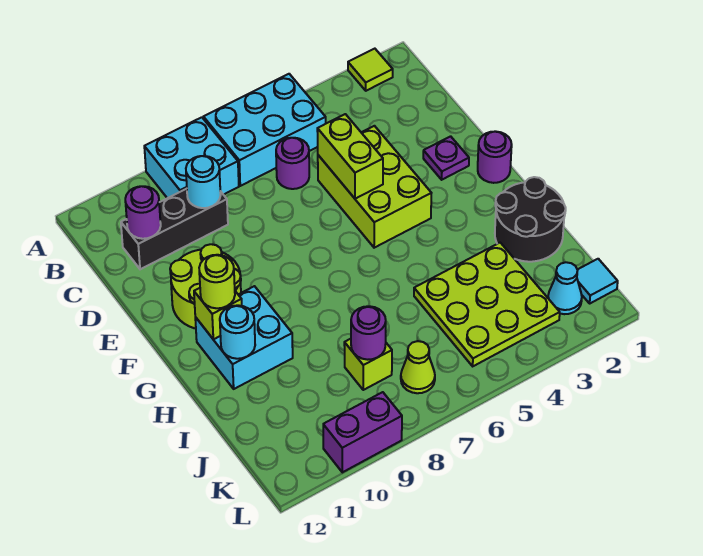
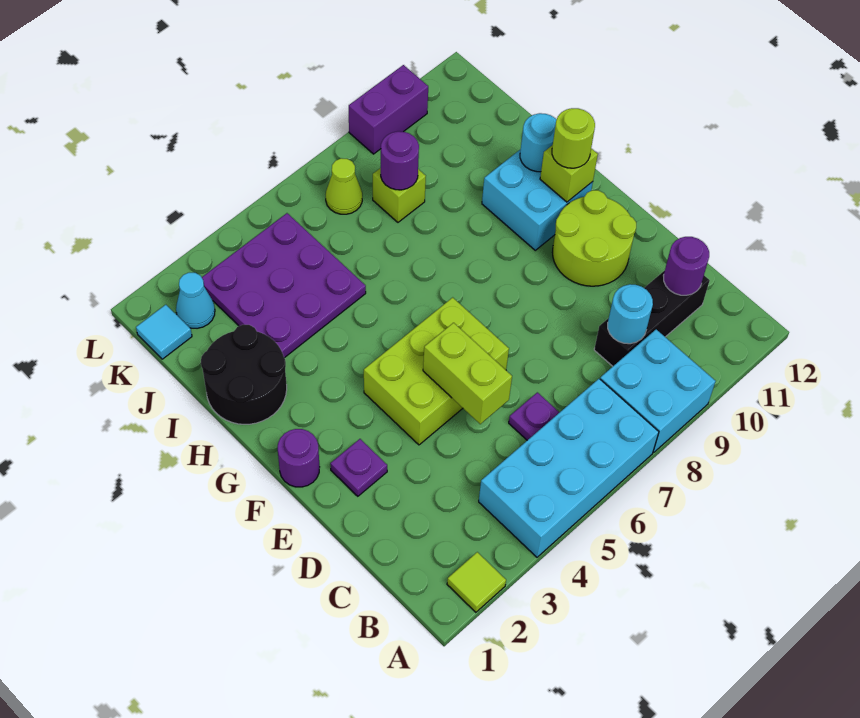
cyan brick A5:B7 level 1 -> cyan brick A4:B7 level 1
purple round brick C6 level 1 -> purple plate C6 level 1
lime brick D4:F5 level 1 -> lime brick E4:F6 level 1
lime plate I3:K5 level 1 -> purple plate I3:K5 level 1

